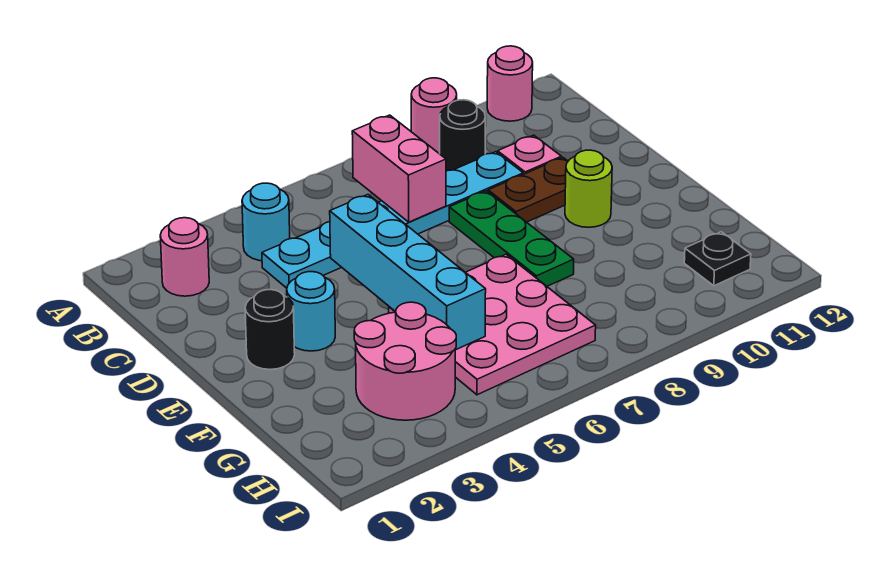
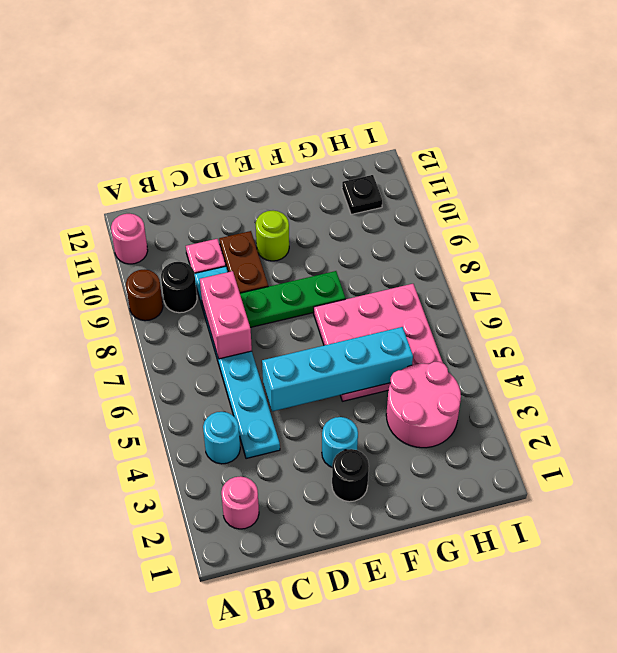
pink round brick A9 level 1 -> brown round brick A9 level 1
pink brick B7:C7 level 2 -> pink brick C7:C8 level 2

